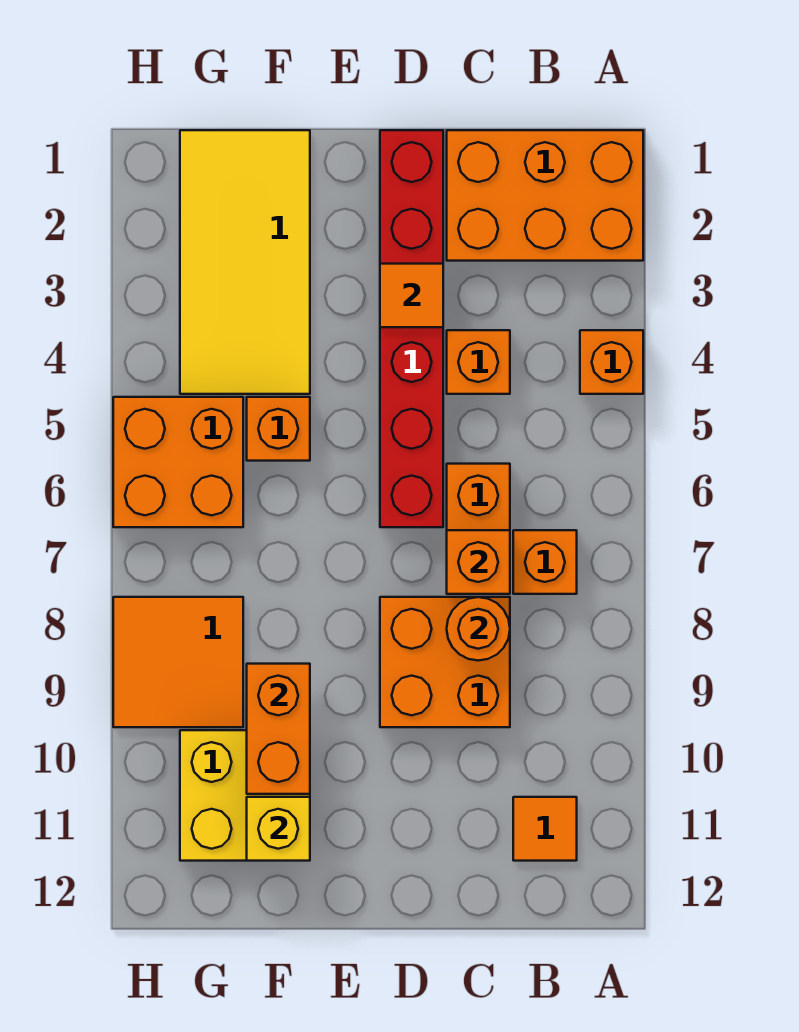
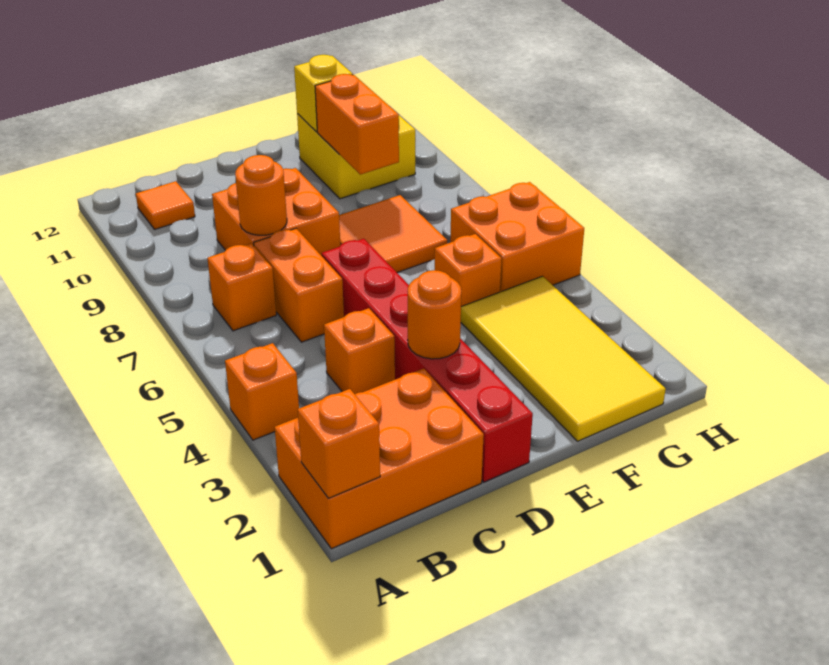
orange brick C7 level 2 -> orange brick A1 level 2
orange tile D3 level 2 -> orange round brick D3 level 2
orange tile G8:H9 level 1 -> orange tile E7:F8 level 1

